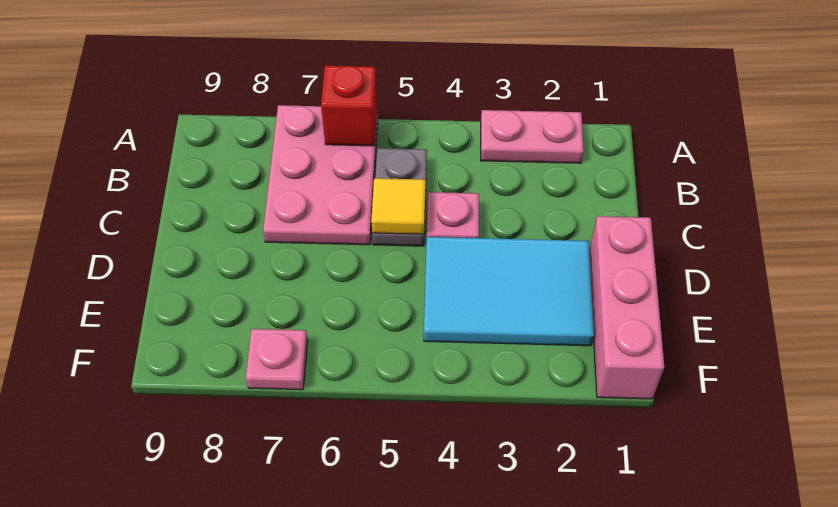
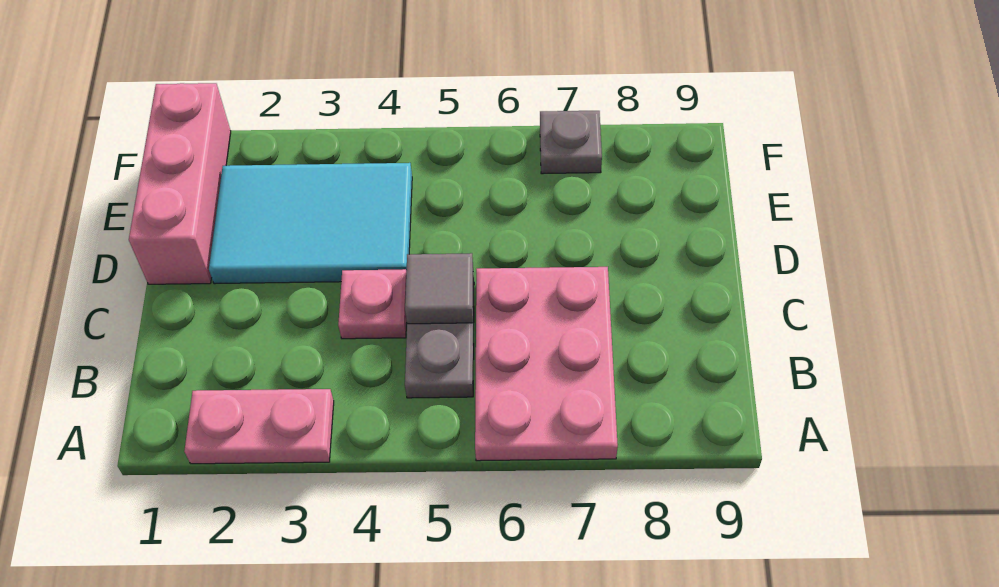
red brick A6 level 2 -> none
yellow tile C5 level 2 -> grey tile C5 level 2
pink plate F7 level 1 -> grey plate F7 level 1

